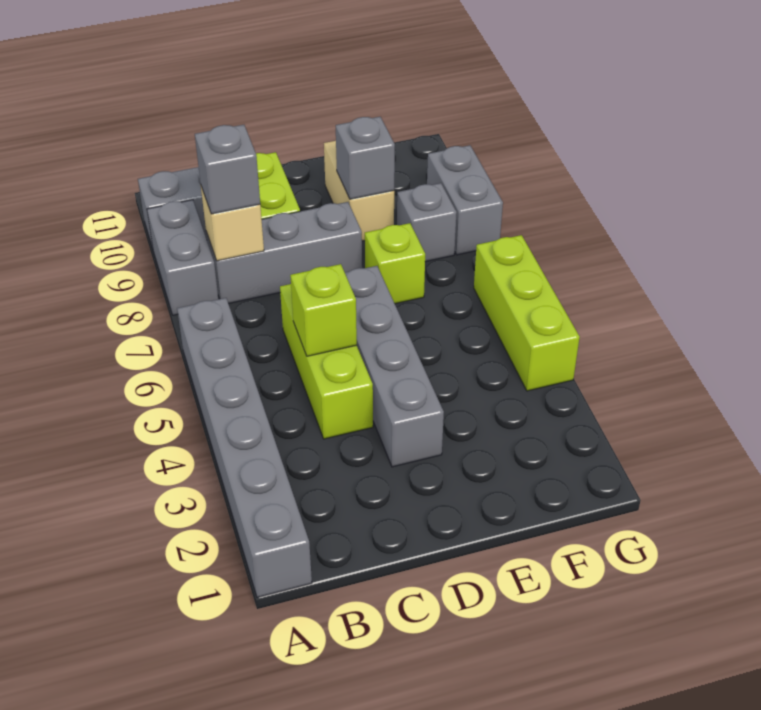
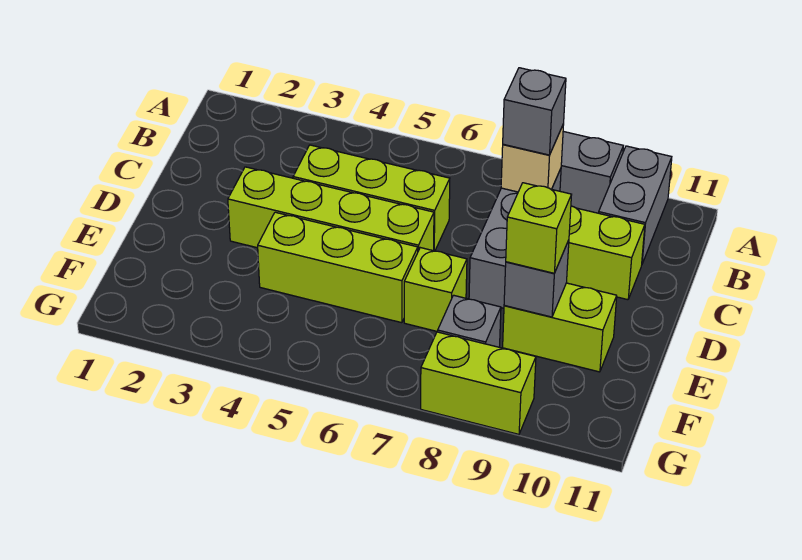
grey brick A1:A6 level 1 -> none
lime brick C5 level 2 -> lime brick E9 level 3
grey brick D3:D6 level 1 -> lime brick D3:D6 level 1
tan brick E9:E10 level 1 -> lime brick E9:E10 level 1
lime brick G4:G6 level 1 -> lime brick E4:E6 level 1
grey brick G8:G9 level 1 -> lime brick G8:G9 level 1

